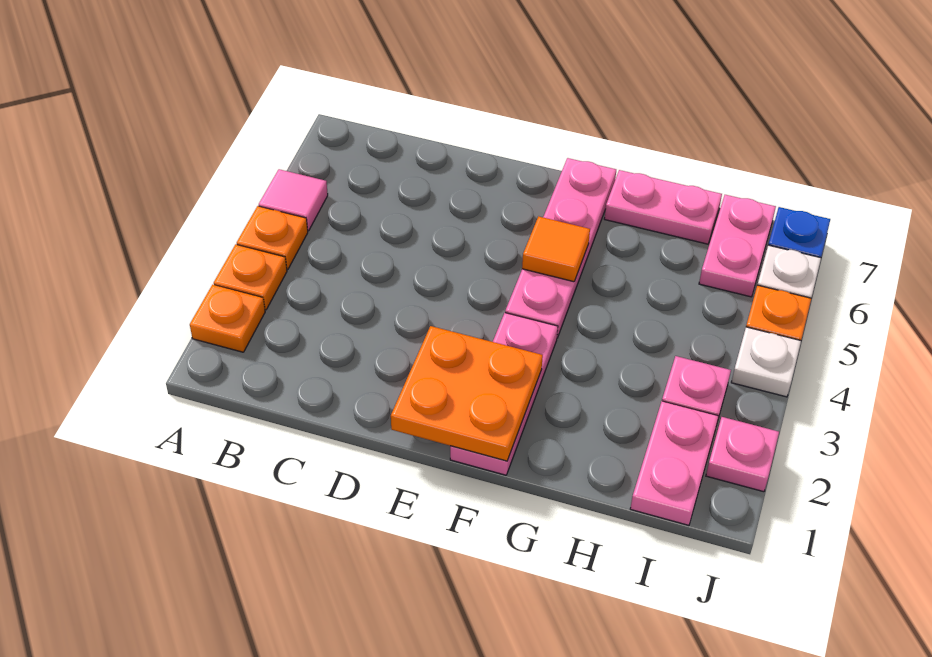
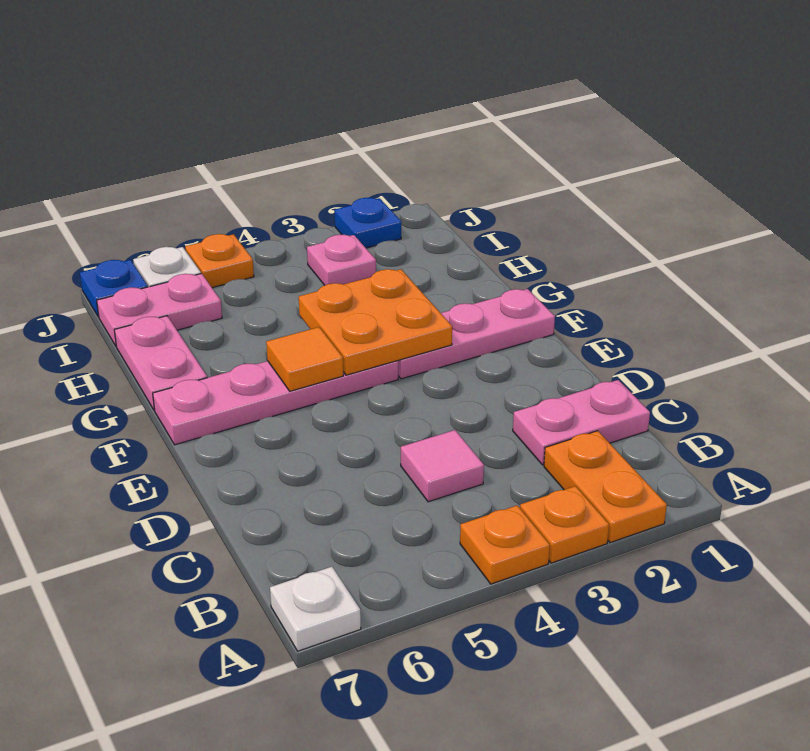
orange plate A2 level 1 -> orange plate A2:B2 level 1
pink tile A5 level 1 -> pink tile C4 level 1
orange plate E1:F2 level 2 -> orange plate F3:G4 level 2
pink plate I1:I2 level 1 -> pink plate C1:C2 level 1
pink plate J2 level 1 -> blue plate J2 level 1
white plate J4 level 1 -> white plate A7 level 1

